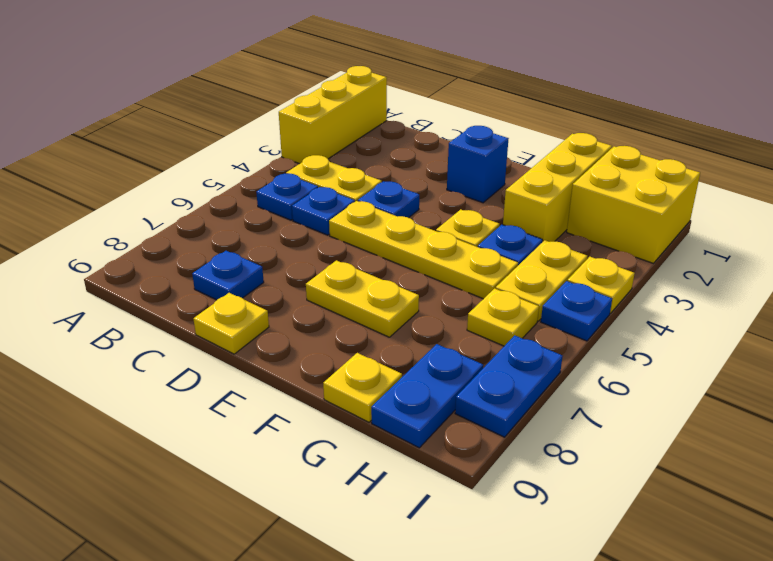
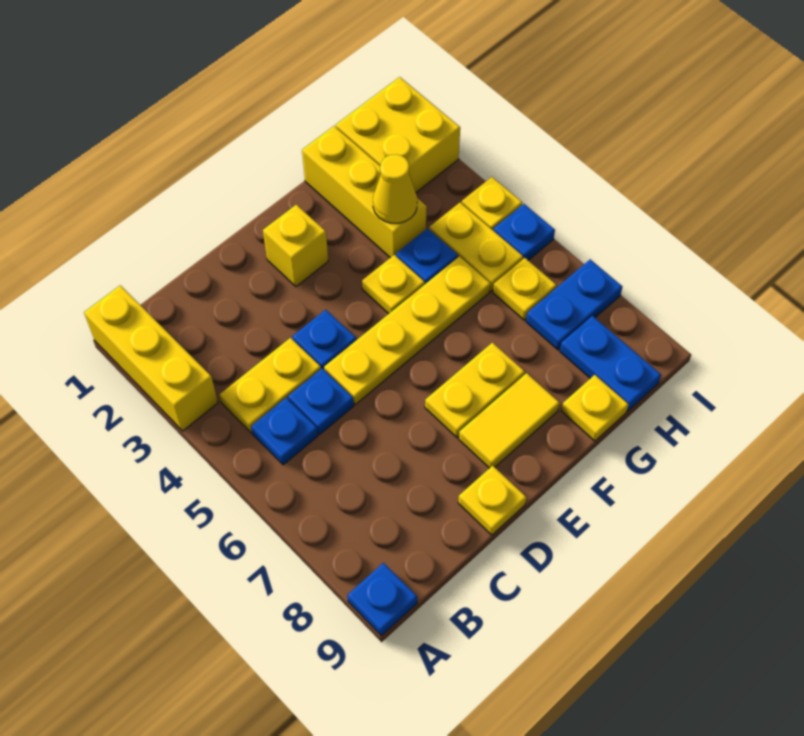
blue plate C8 level 1 -> blue plate A9 level 1
blue brick E2 level 1 -> yellow brick E2 level 1
none -> yellow tile E8:F8 level 1
none -> yellow cone G3 level 2
blue plate I7:I8 level 1 -> blue plate H7:I7 level 1

